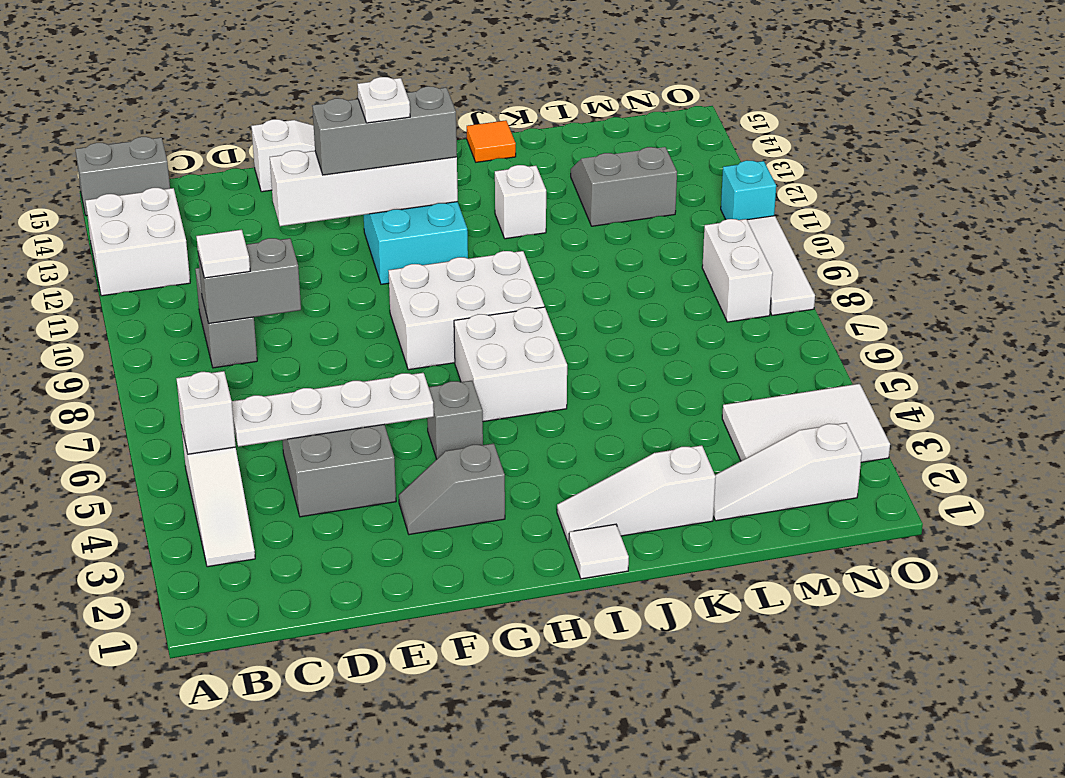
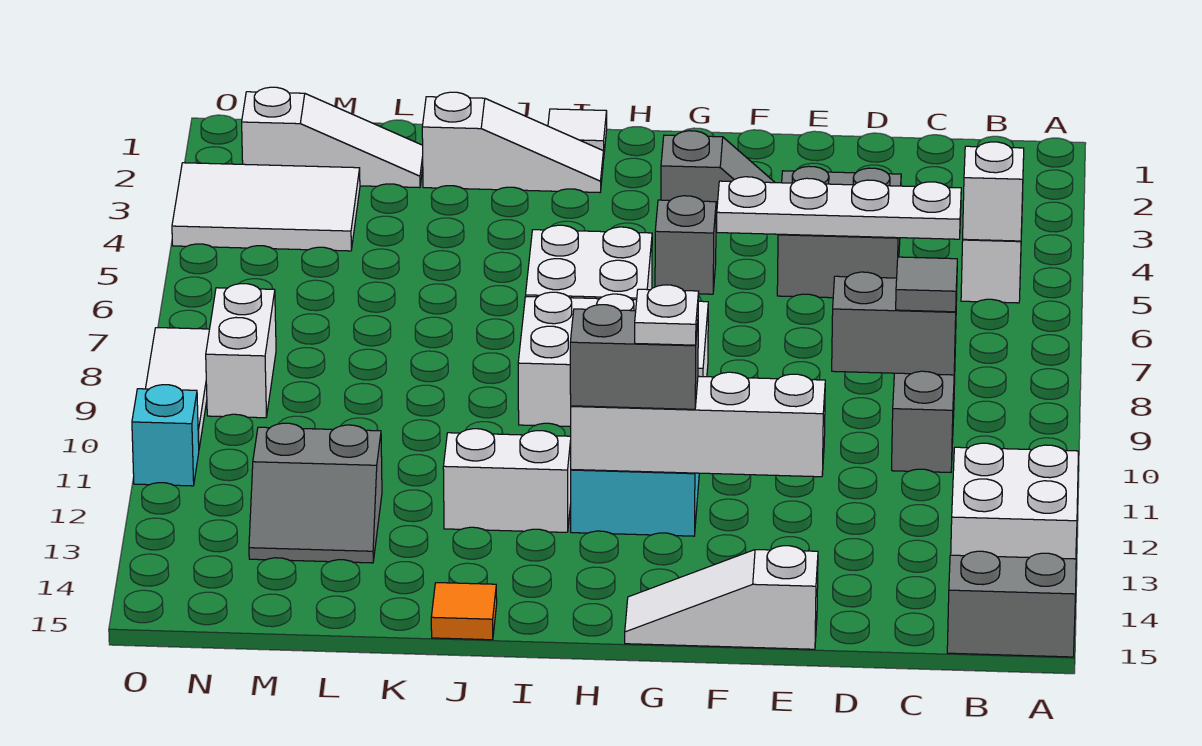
white tile C9 level 3 -> grey tile C9 level 3
grey brick F12:H12 level 3 -> grey brick G12:H12 level 3
white brick J12 level 1 -> white brick I12:J12 level 1

